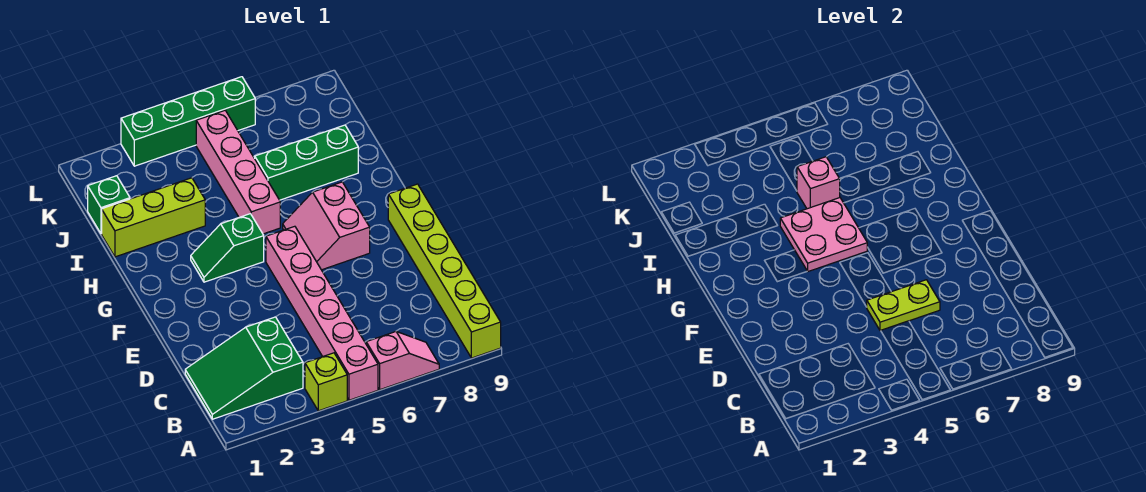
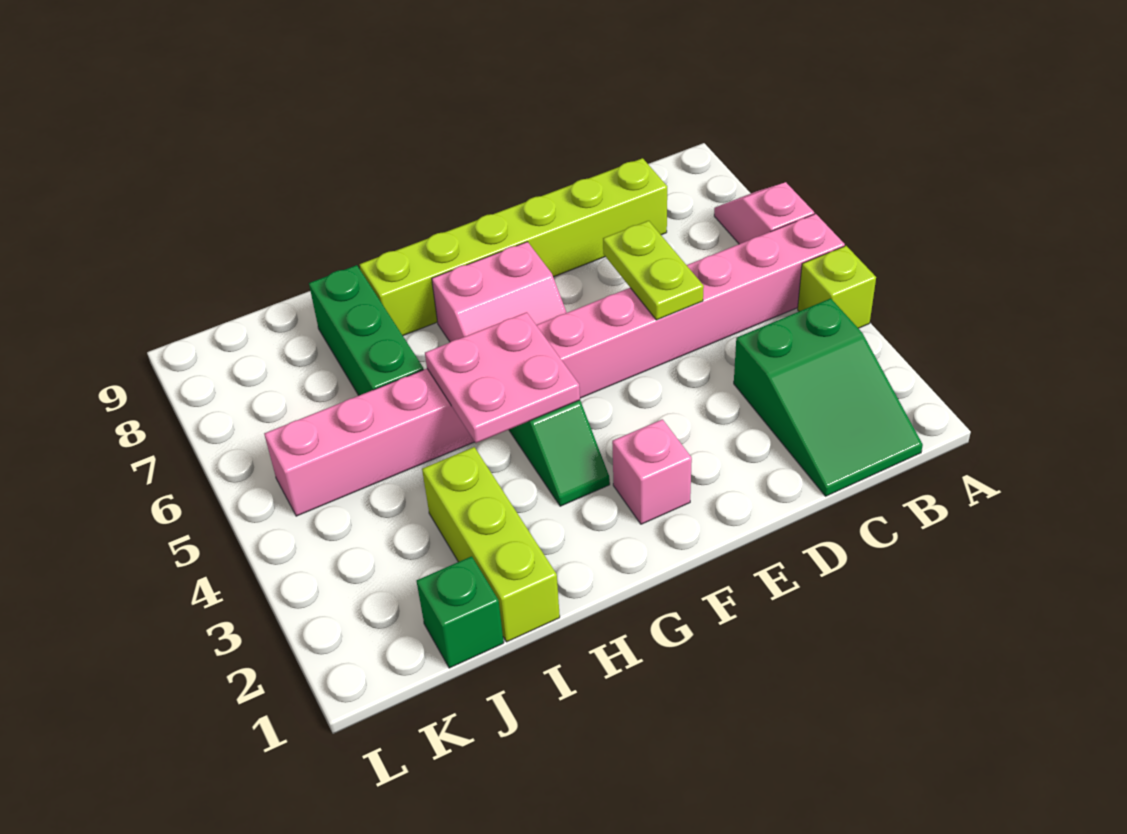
lime brick A9:F9 level 1 -> lime brick C8:H8 level 1
pink brick I5 level 2 -> pink brick F2 level 1
green brick L3:L6 level 1 -> none

